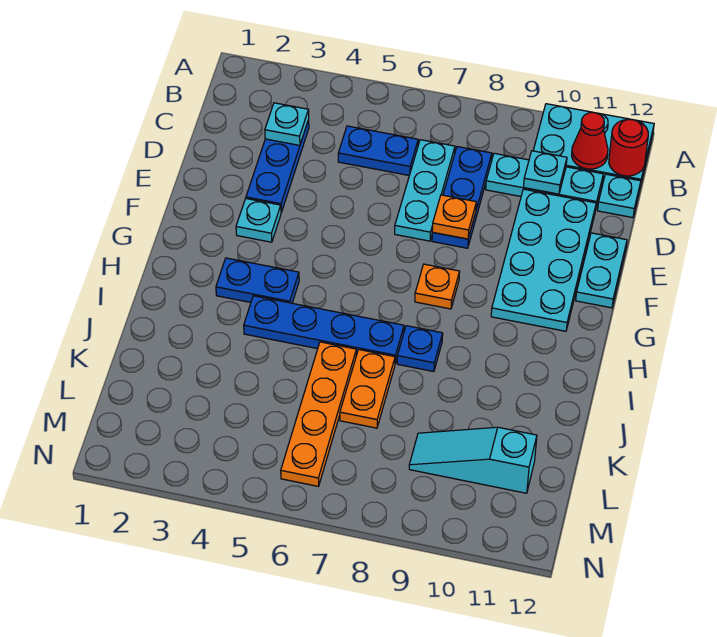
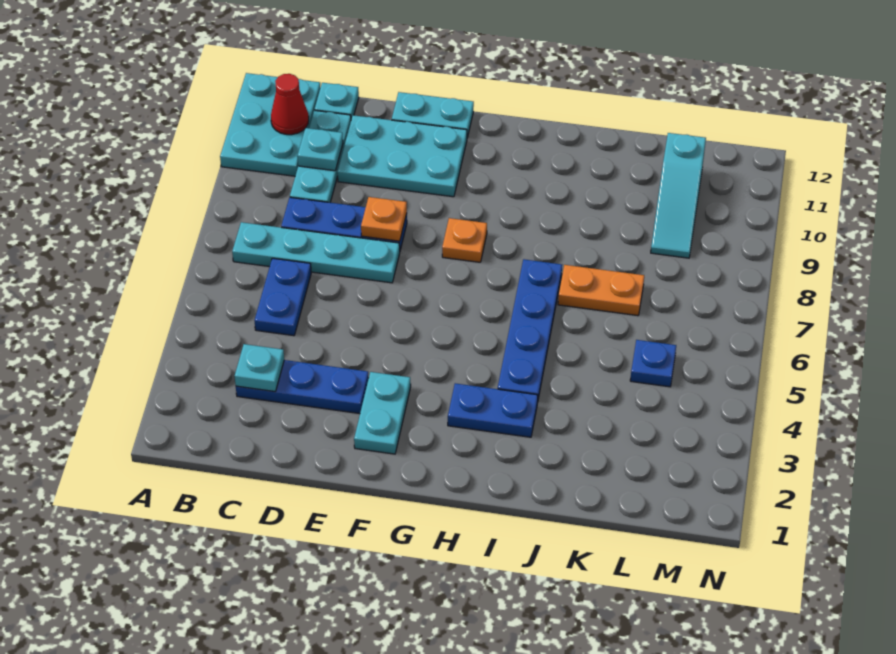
red round brick B12 level 2 -> none
cyan plate C7:E7 level 1 -> cyan plate B7:E7 level 1
cyan plate D10:G11 level 1 -> cyan plate D10:F11 level 1
cyan plate F3 level 1 -> cyan plate F2:F3 level 1
blue plate H3:H4 level 1 -> blue plate H3:I3 level 1
blue plate I8 level 1 -> blue plate L5 level 1
orange plate J6:M6 level 1 -> none

